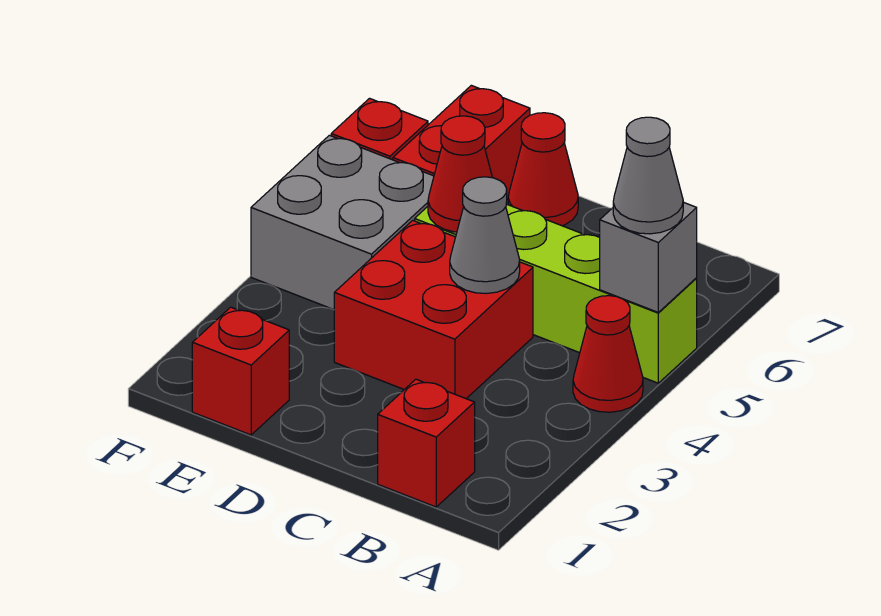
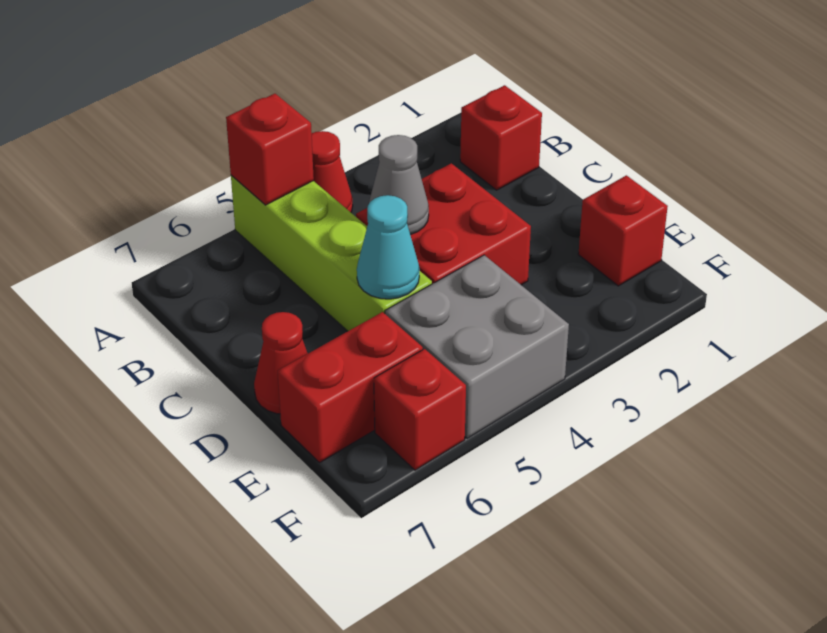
grey brick A5 level 2 -> red brick A5 level 2
grey cone A5 level 3 -> none
red cone D5 level 2 -> cyan cone D5 level 2

